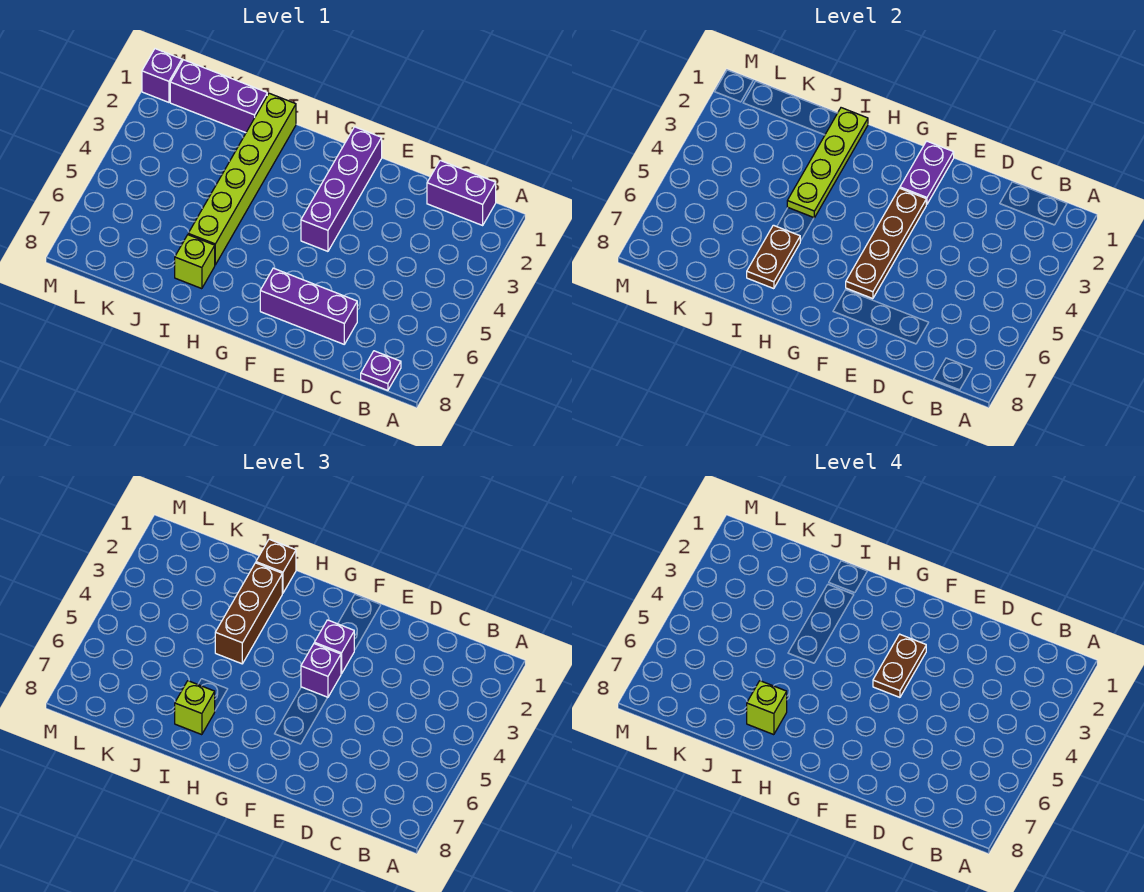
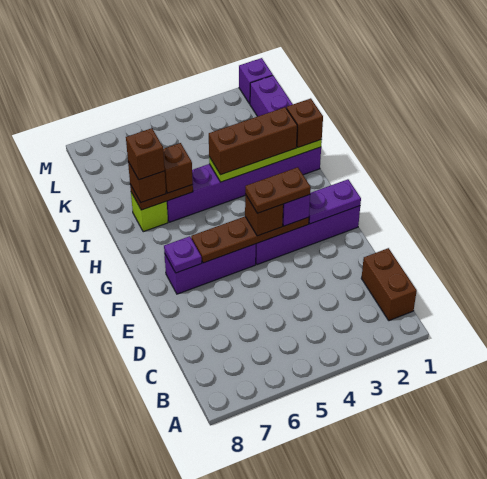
purple brick B1:C1 level 1 -> brown brick B1:C1 level 1
purple plate B8 level 1 -> purple plate F7 level 2
purple brick D7:F7 level 1 -> purple brick F5:F7 level 1
purple brick F4 level 3 -> brown brick F4 level 3
lime brick I1:I6 level 1 -> purple brick I1:I6 level 1
none -> brown brick I6 level 3
lime brick I7 level 3 -> brown brick I7 level 3
lime brick I7 level 4 -> brown brick I7 level 4

